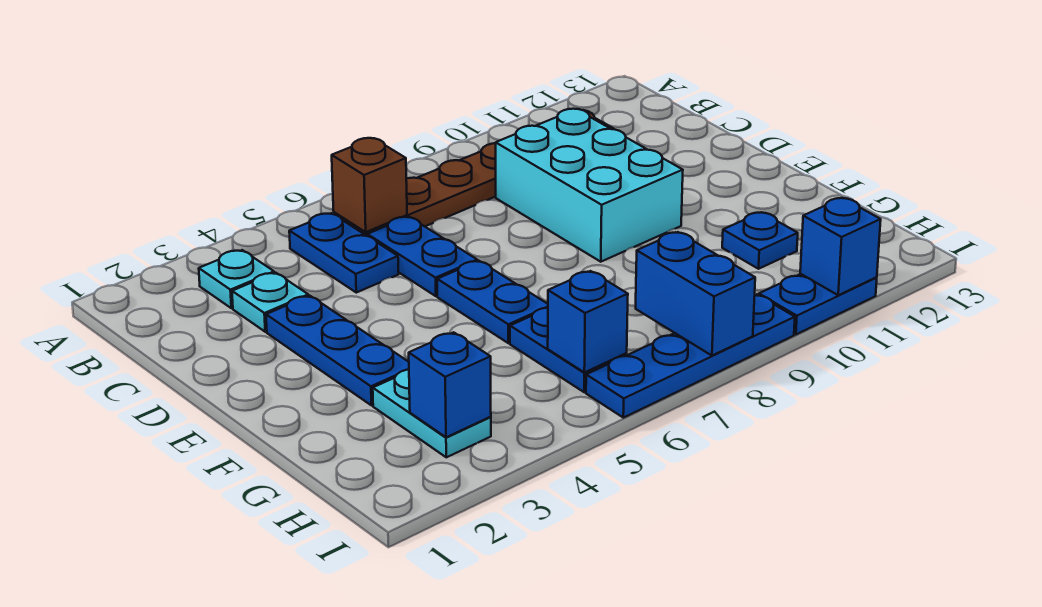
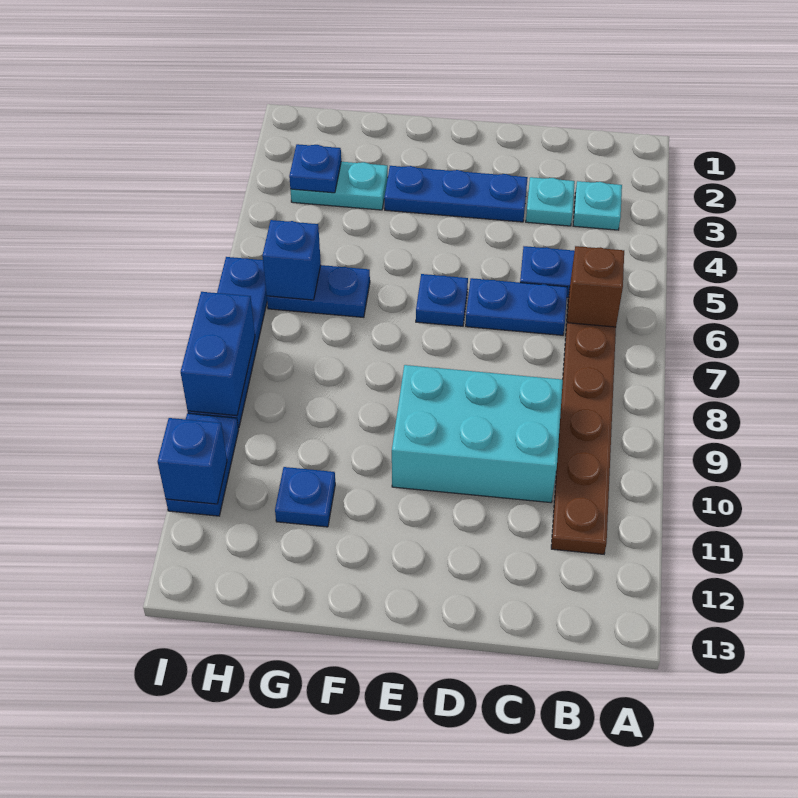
blue plate E6:F6 level 1 -> blue plate E6 level 1
blue brick H3 level 2 -> blue plate H3 level 2
blue brick H8:I8 level 2 -> blue brick I8:I9 level 2

